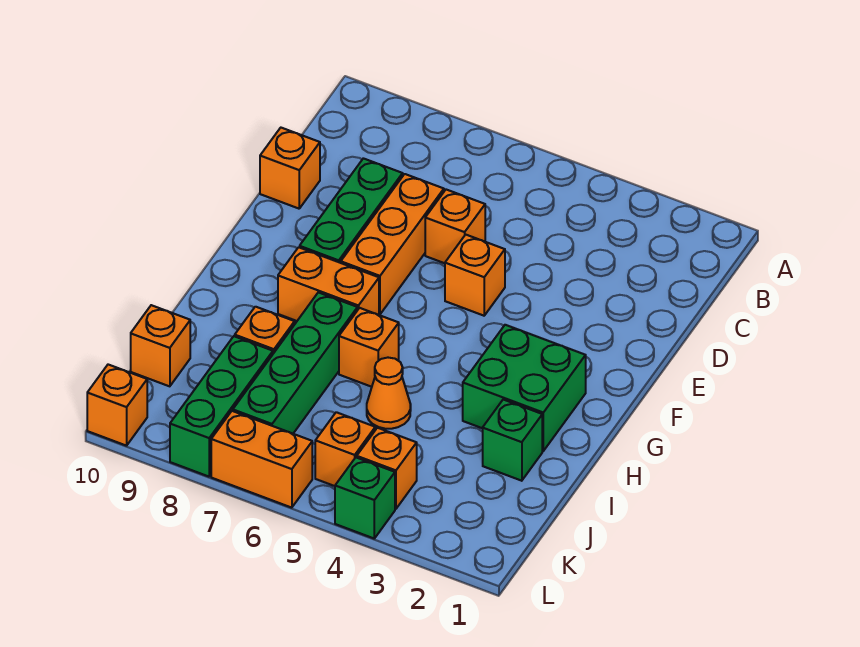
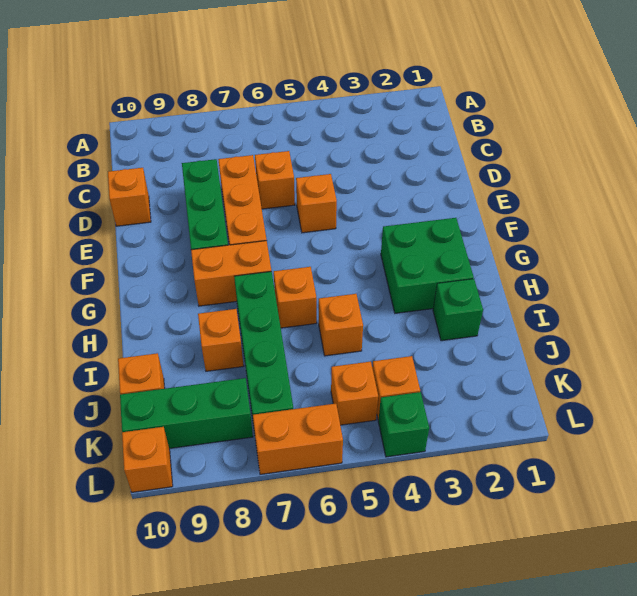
orange cone I5 level 1 -> orange brick I5 level 1
green brick J8:L8 level 1 -> green brick K8:K10 level 1

